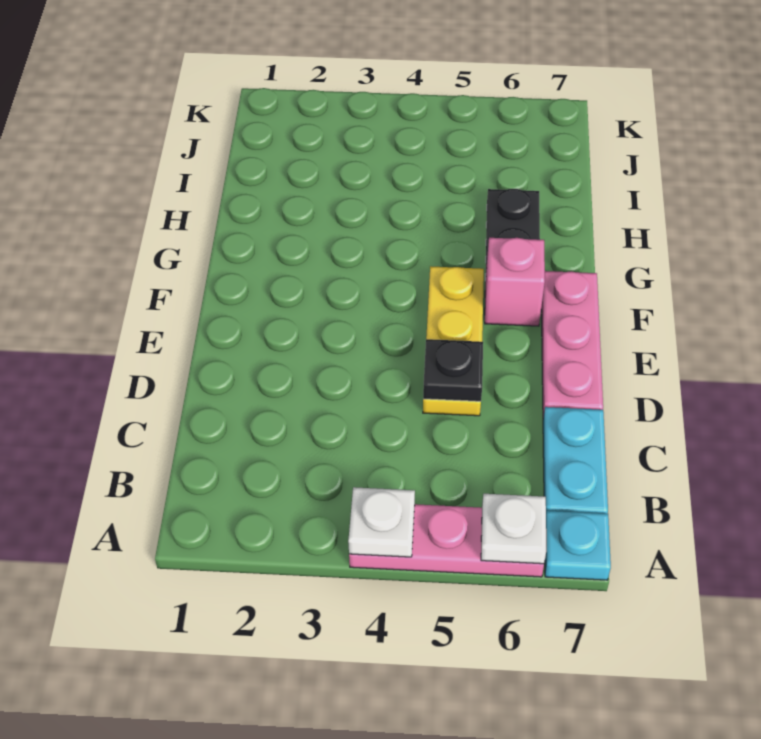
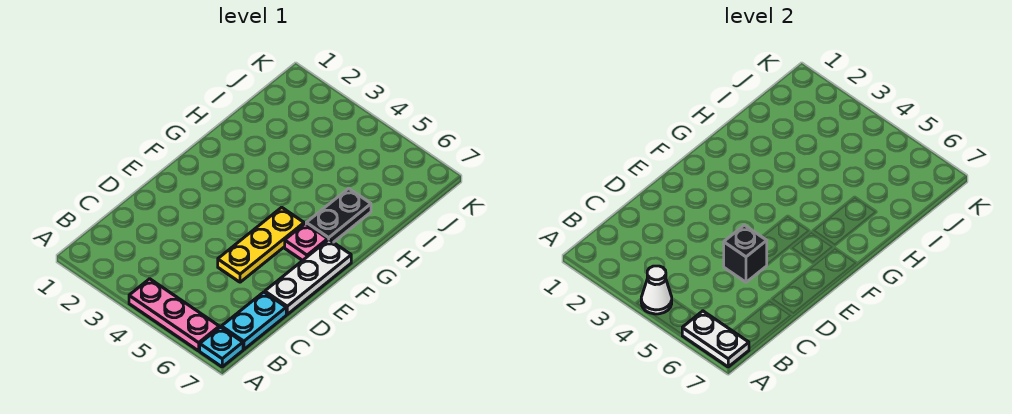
white plate A4 level 2 -> white cone A4 level 2
white plate A6 level 2 -> white plate A6:A7 level 2
black plate D5 level 2 -> black brick D5 level 2
pink plate D7:F7 level 1 -> white plate D7:F7 level 1
pink brick F6 level 1 -> pink plate F6 level 1

